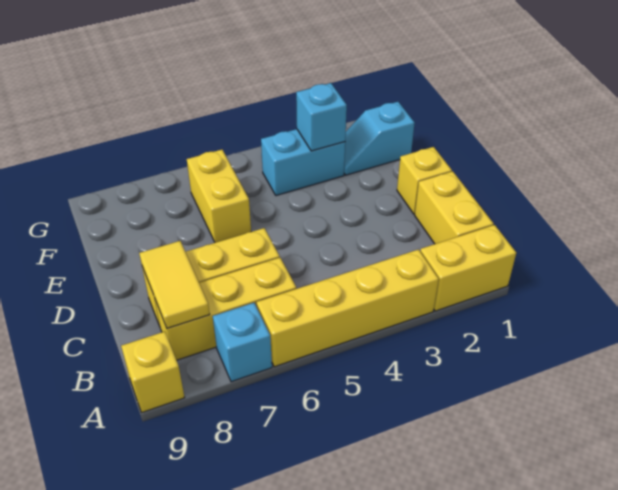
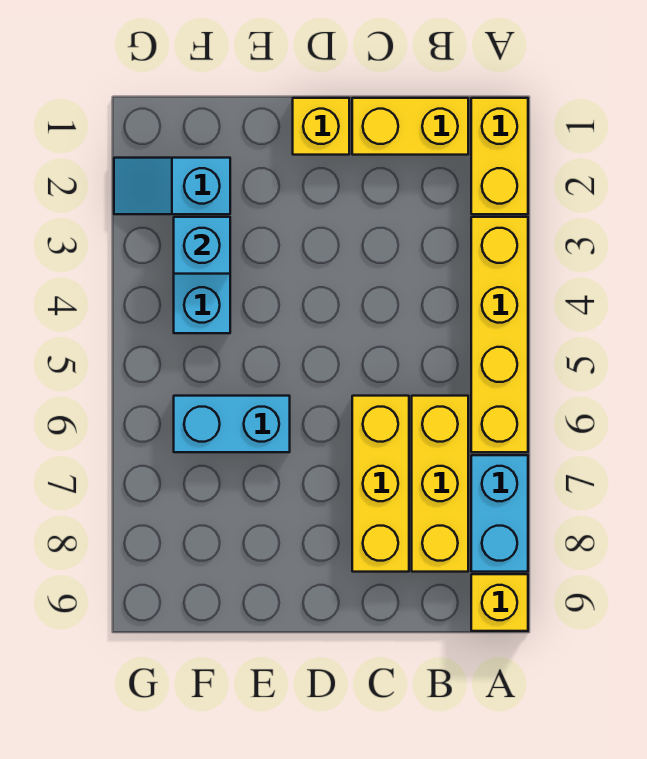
cyan brick A7 level 1 -> cyan brick A7:A8 level 1
yellow tile B8:C8 level 2 -> none
yellow brick E6:F6 level 1 -> cyan brick E6:F6 level 1
cyan slope F1:F2 level 1 top 1 -> cyan slope F2:G2 level 1 top F

